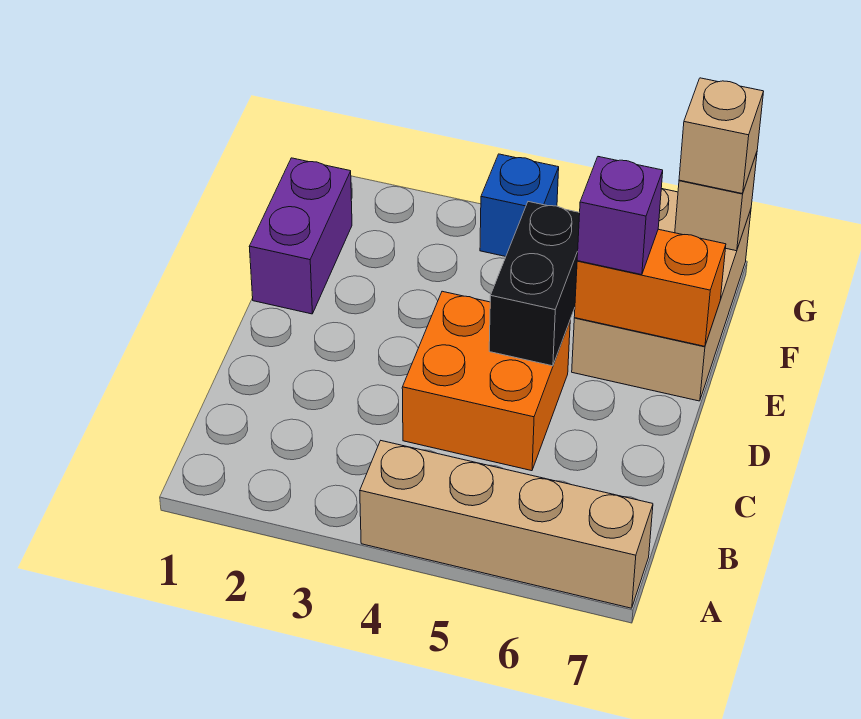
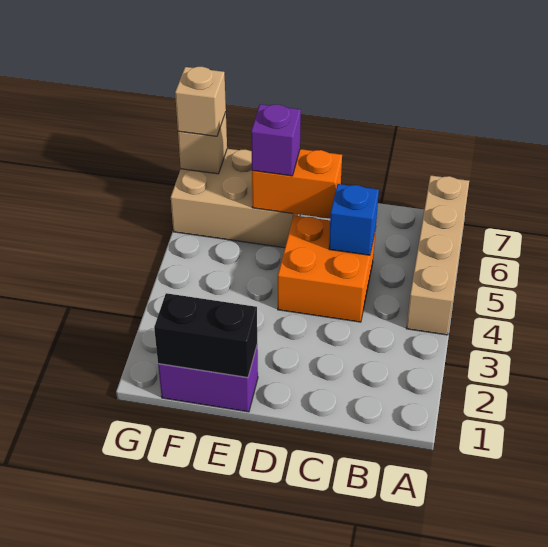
black brick D5:E5 level 2 -> black brick E1:F1 level 2
orange brick E6:E7 level 2 -> orange brick D6:E6 level 2
blue brick G4 level 1 -> blue brick C5 level 2

